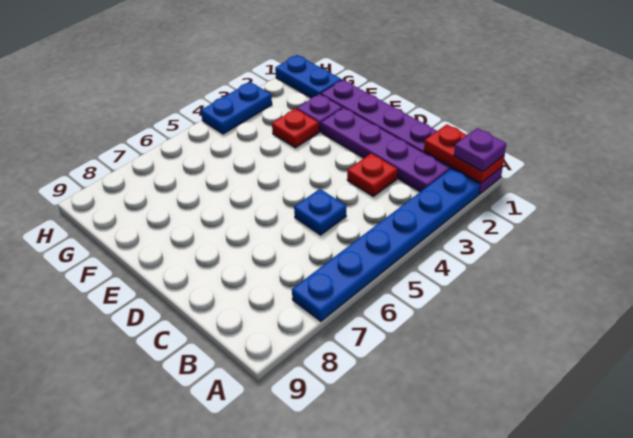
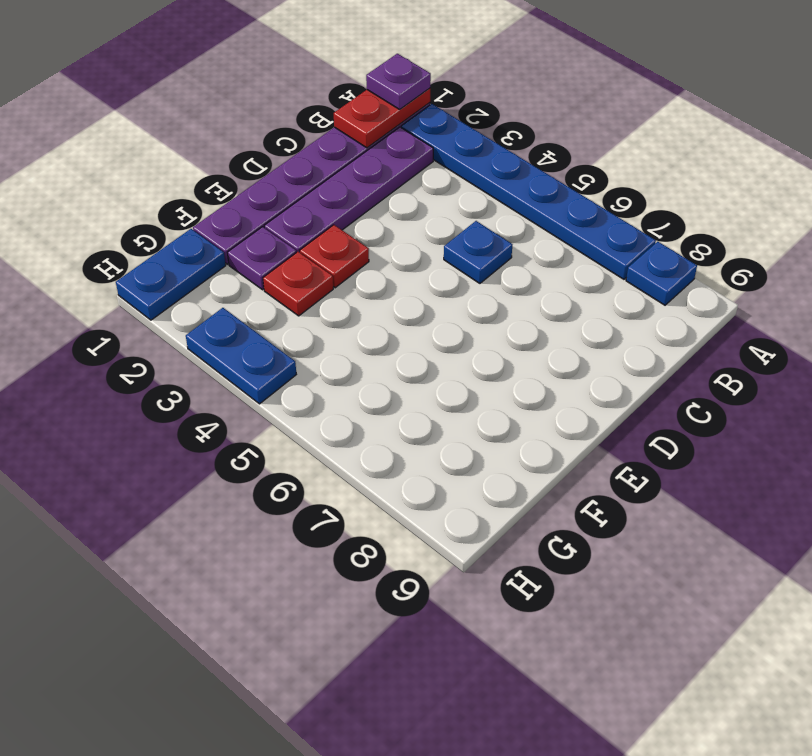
none -> blue plate A8 level 1
red plate C3 level 1 -> red plate E3 level 1

